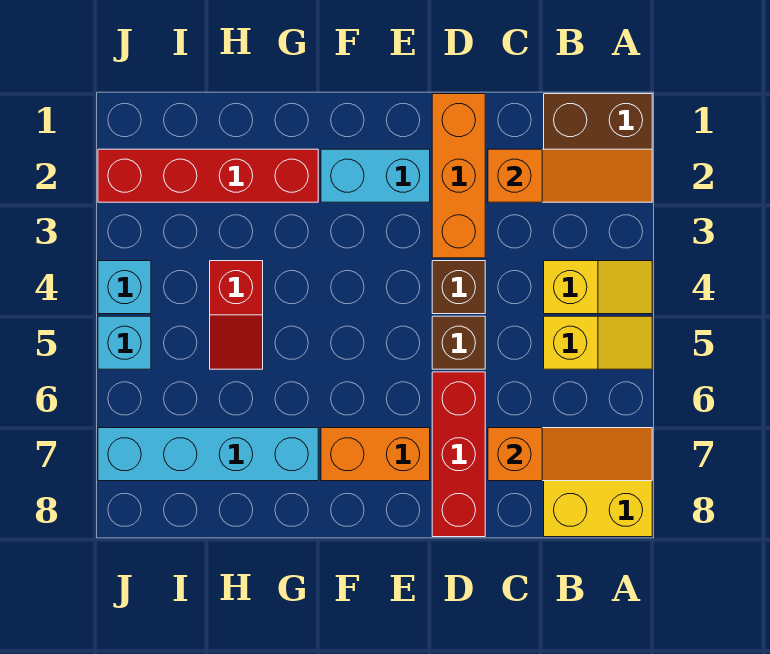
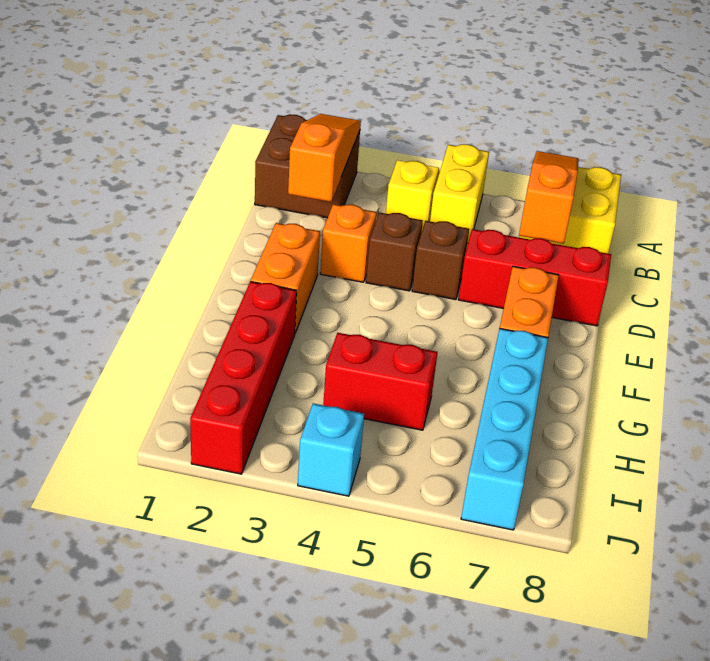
yellow slope A5:B5 level 1 top B -> yellow brick A5:B5 level 1
orange brick D1:D3 level 1 -> orange brick D3 level 1
cyan brick E2:F2 level 1 -> orange brick E2:F2 level 1
red slope H4:H5 level 1 top 4 -> red brick H4:H5 level 1
cyan brick J5 level 1 -> none

